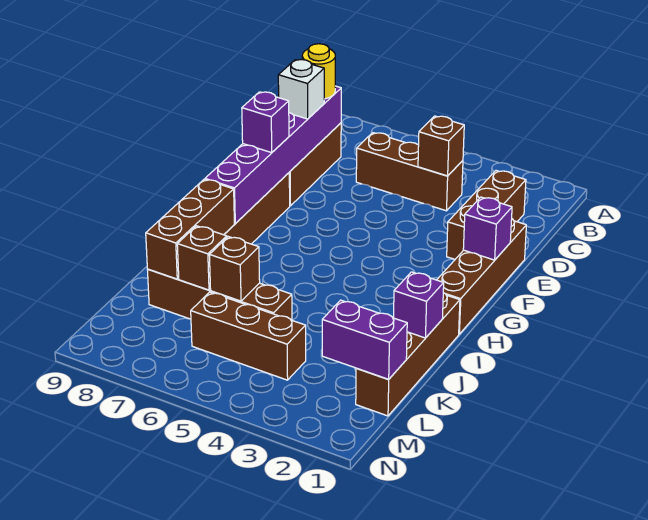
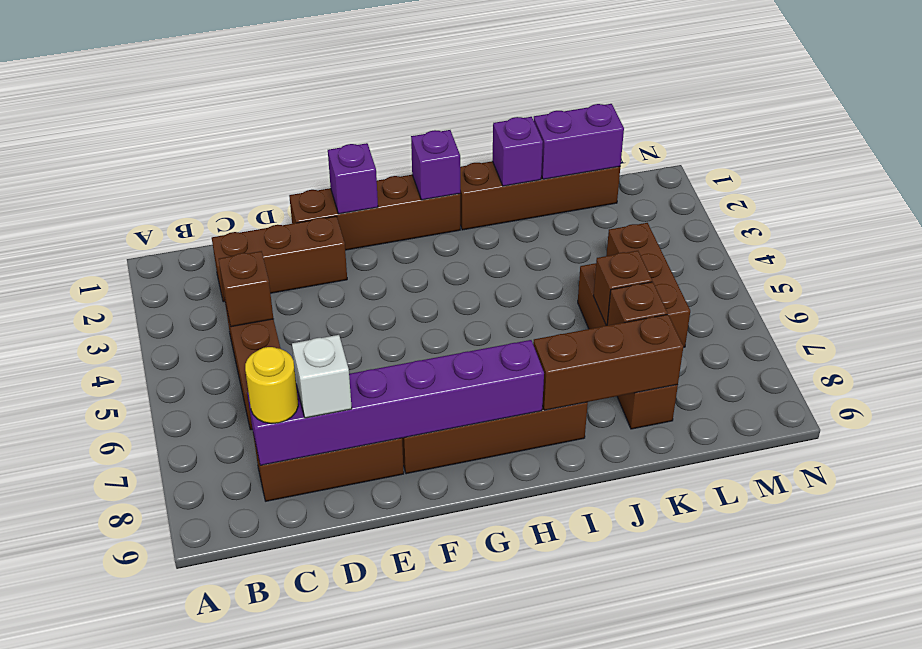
purple brick F8 level 3 -> purple brick H1 level 2
purple brick L1:L2 level 2 -> purple brick K1:L1 level 2

